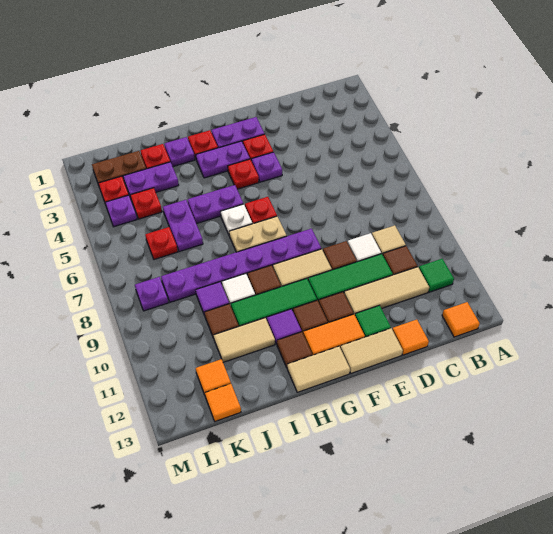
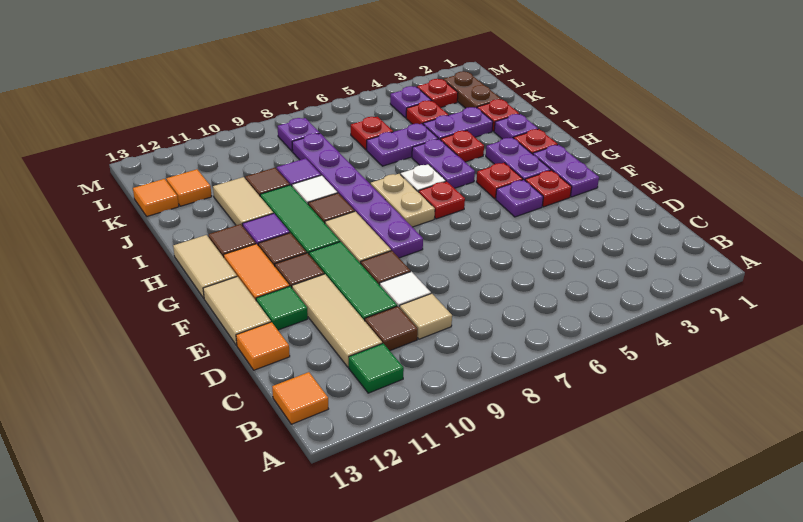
none -> red plate I4 level 1
purple plate J3:K3 level 1 -> purple plate J3:J4 level 1

